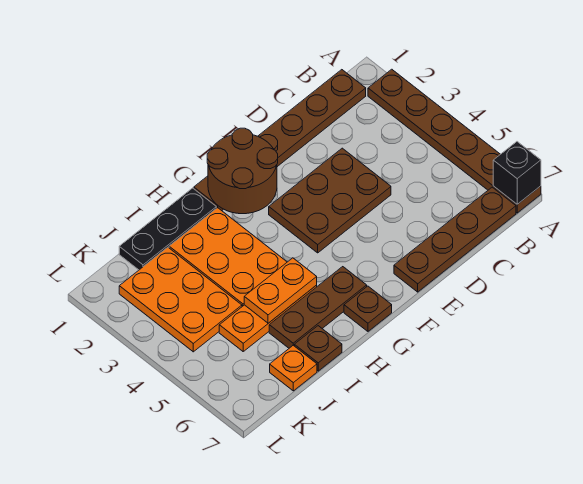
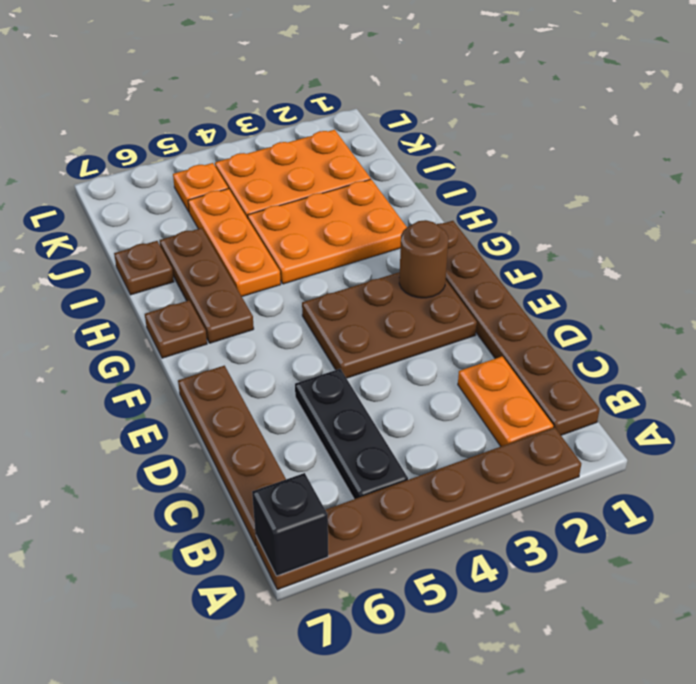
brown plate D3:F4 level 1 -> brown plate E2:F4 level 1
brown round brick F1:G2 level 2 -> brown round brick F2 level 2
black plate H1:J1 level 1 -> black plate B5:D5 level 1
orange plate H5:I5 level 2 -> orange plate B2:C2 level 1
orange plate J7 level 1 -> orange plate K5 level 1

